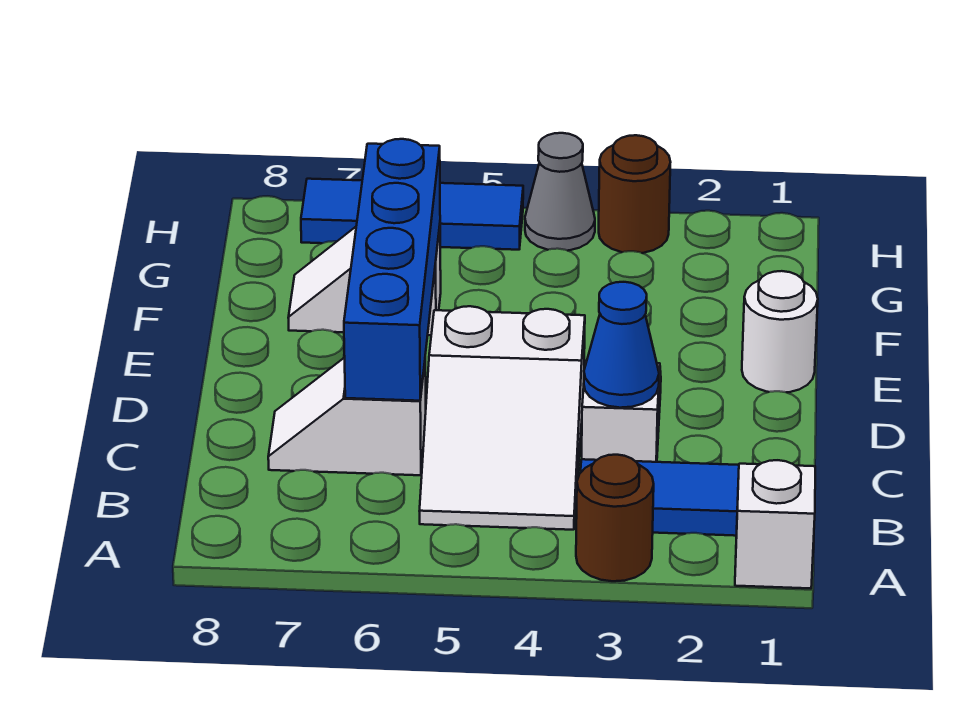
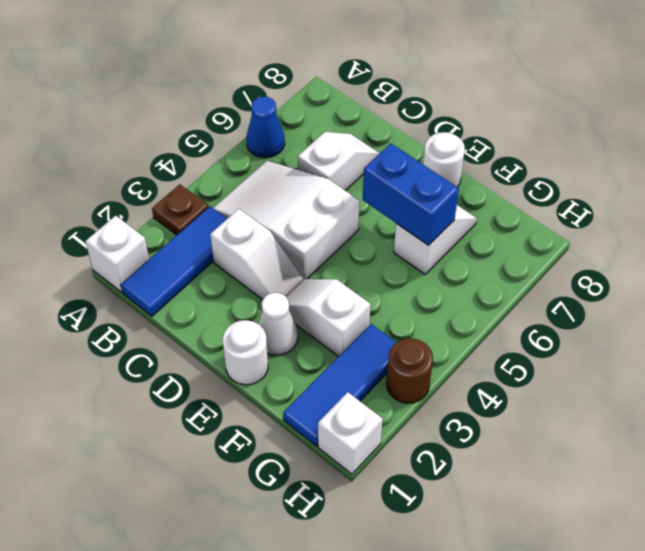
brown round brick A3 level 1 -> brown plate A3 level 1
blue cone C3 level 2 -> blue cone A6 level 1
blue brick C6:F6 level 2 -> blue brick E6:F6 level 2
none -> white cone E2 level 1
none -> white slope E3:F3 level 1 top F
none -> white round brick E8 level 1
none -> white brick H1 level 1
grey cone H4 level 1 -> none
blue tile H5:H7 level 1 -> blue tile G1:G3 level 1

